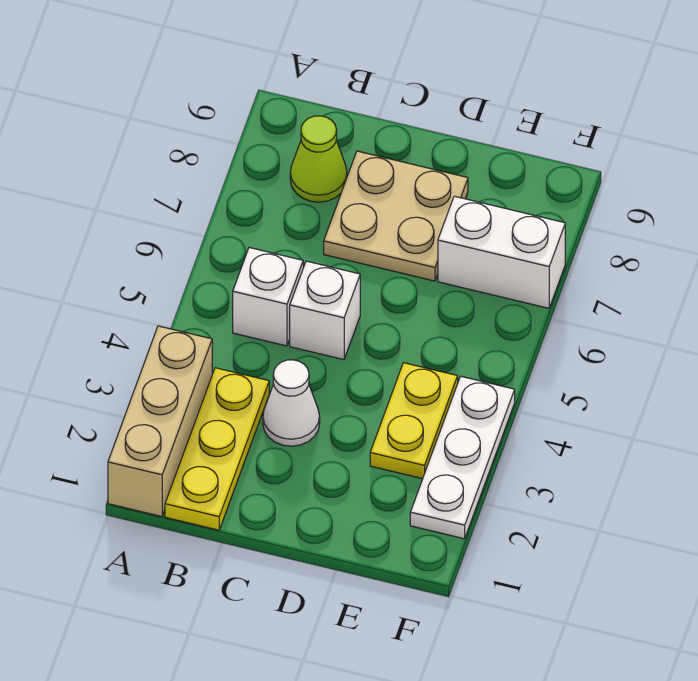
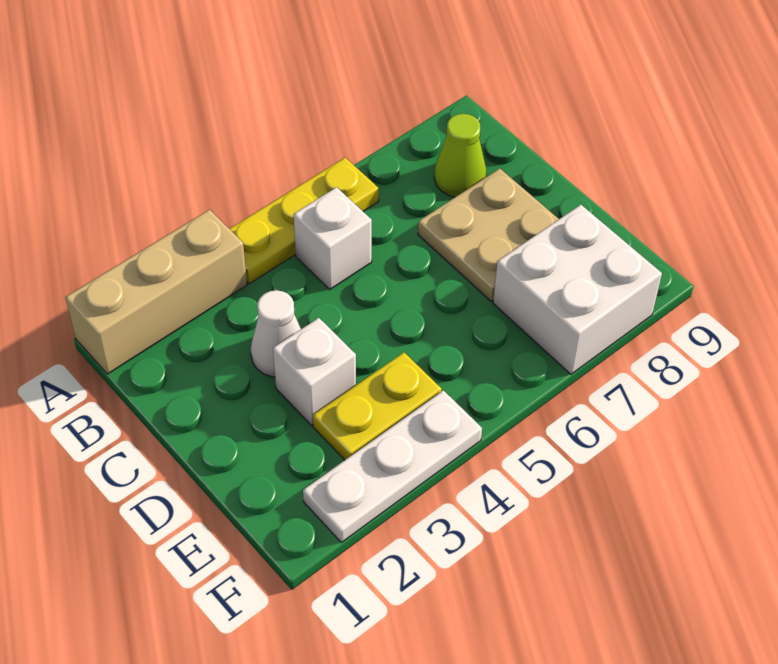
yellow plate B1:B3 level 1 -> yellow plate A4:A6 level 1
white brick C5 level 1 -> white brick D3 level 1
white brick E7:F7 level 1 -> white brick E7:F8 level 1

